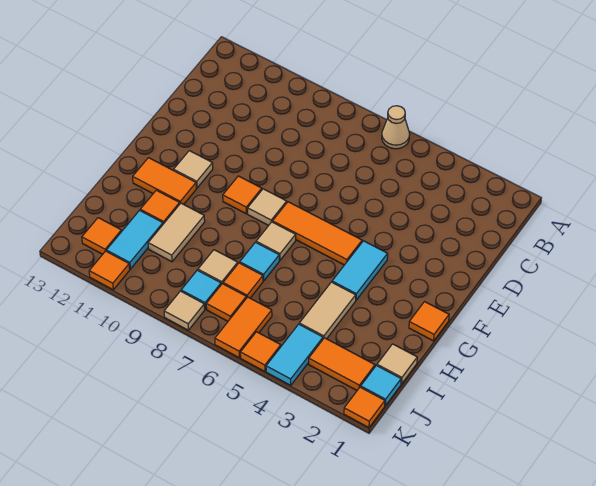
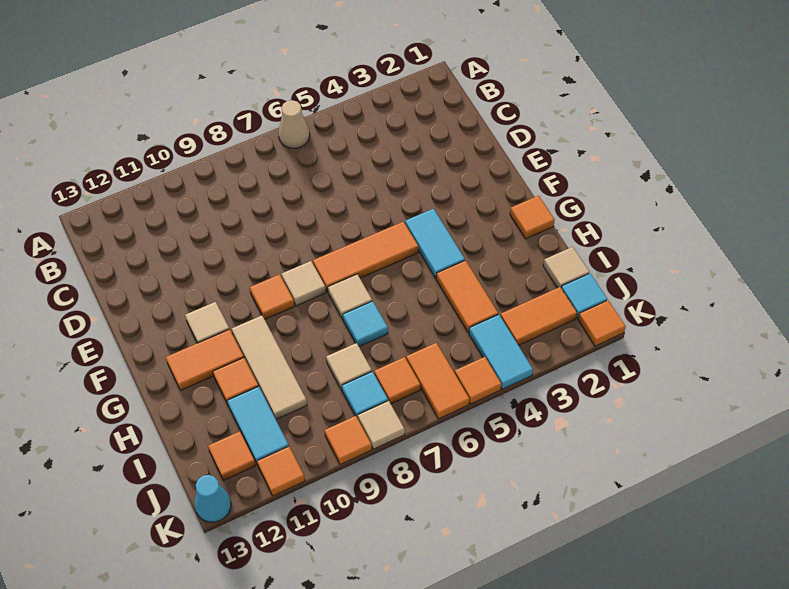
tan tile H4:I4 level 1 -> orange tile H4:I4 level 1
tan tile H10:I10 level 1 -> tan tile G10:I10 level 1
orange tile I7 level 1 -> orange tile K9 level 1
none -> cyan cone K13 level 1

